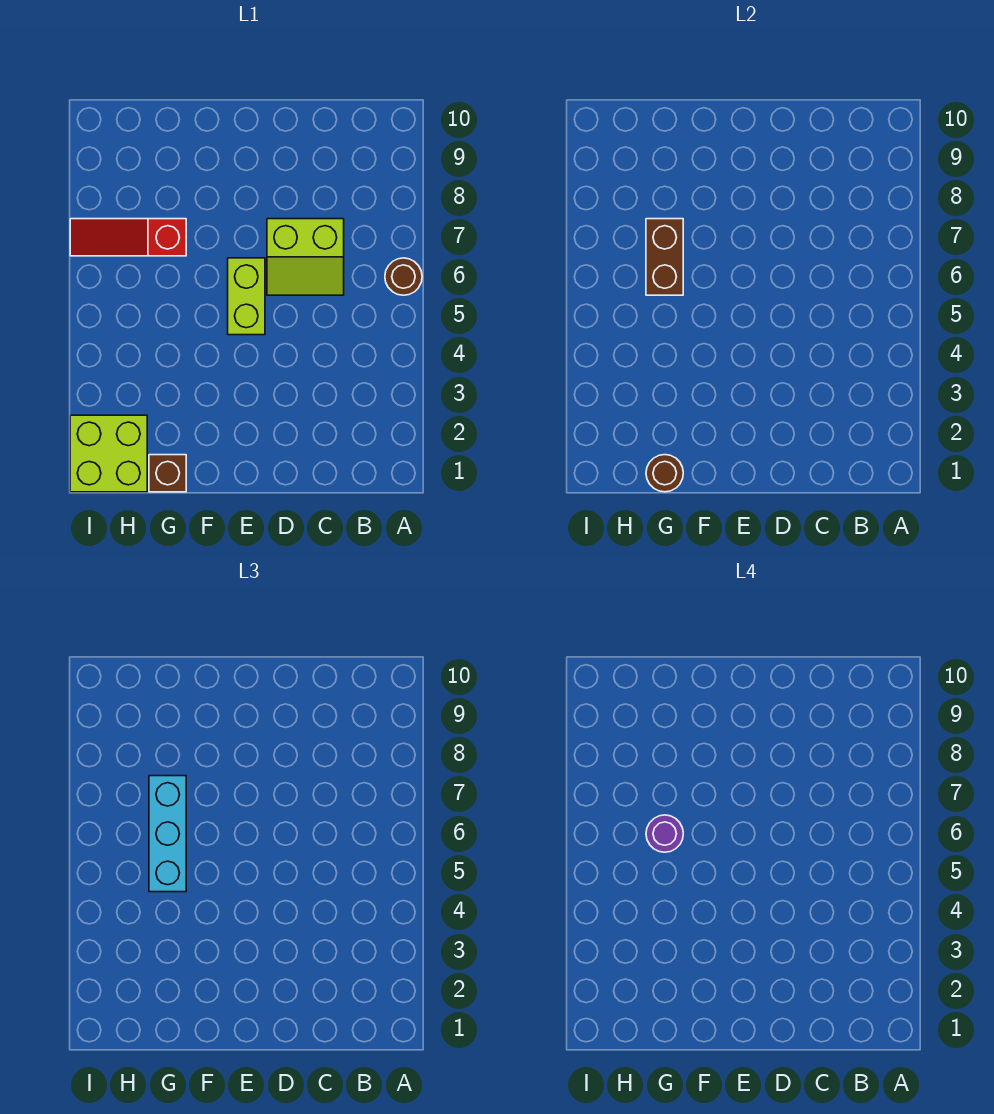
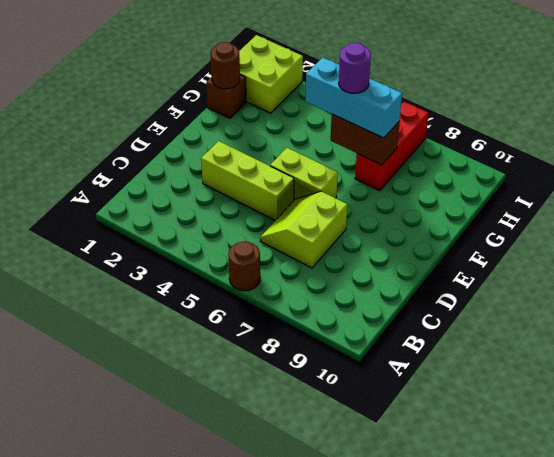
none -> lime brick D3:D5 level 1
red slope G7:I7 level 1 top G -> red brick G7:I7 level 1

